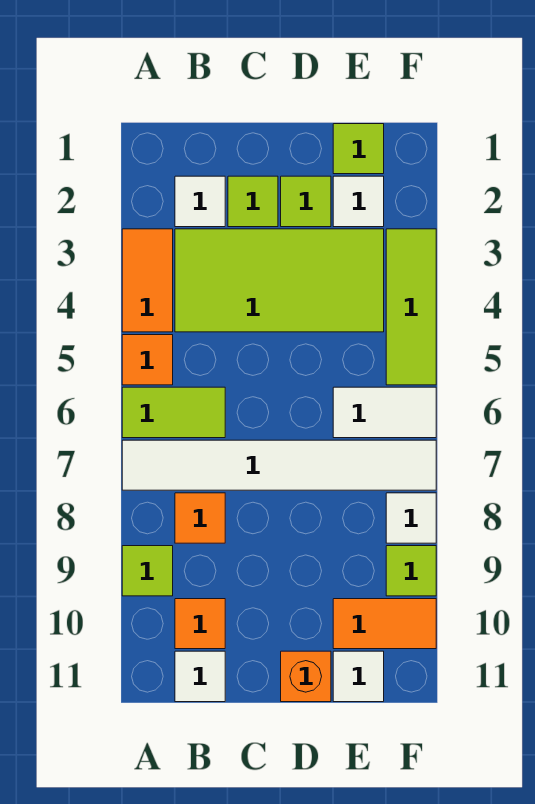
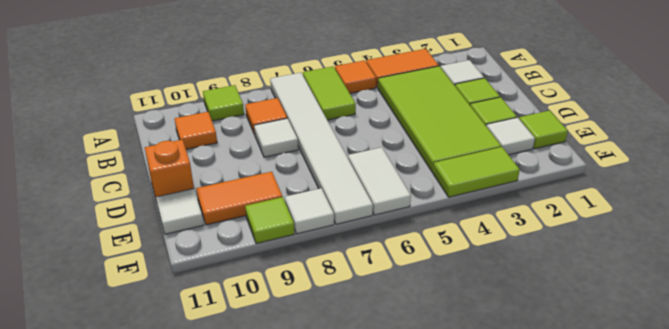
white tile B11 level 1 -> white tile C8 level 1
orange tile E10:F10 level 1 -> orange tile E9:E10 level 1
lime tile F3:F5 level 1 -> lime tile F3:F4 level 1

